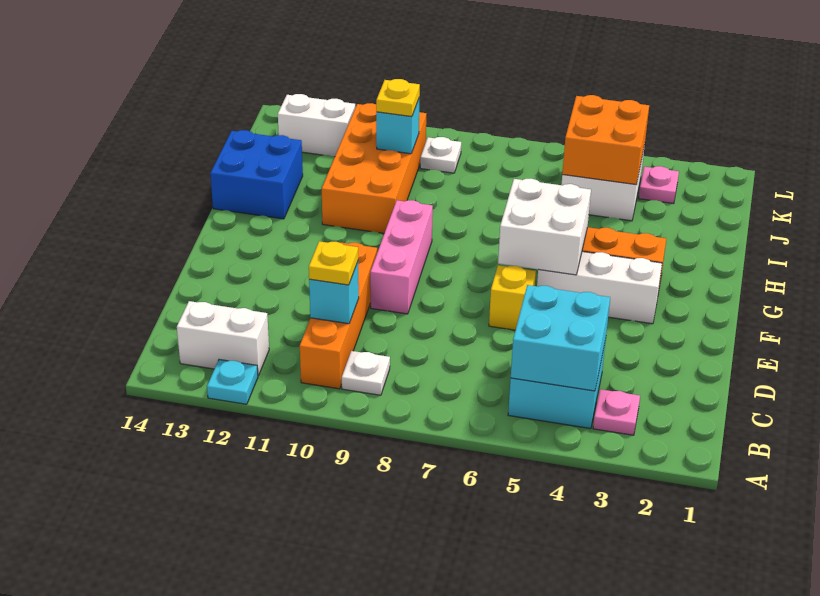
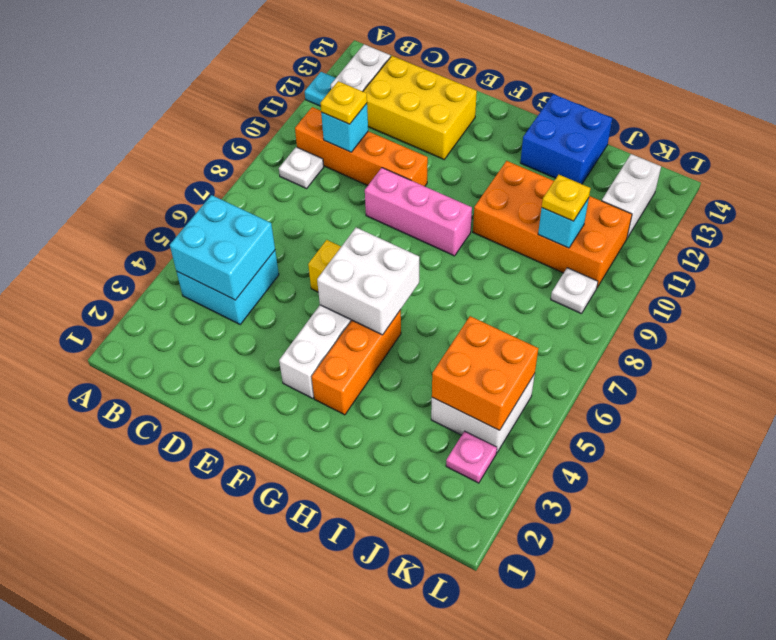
pink plate B3 level 1 -> none
none -> yellow brick C12:E13 level 1

